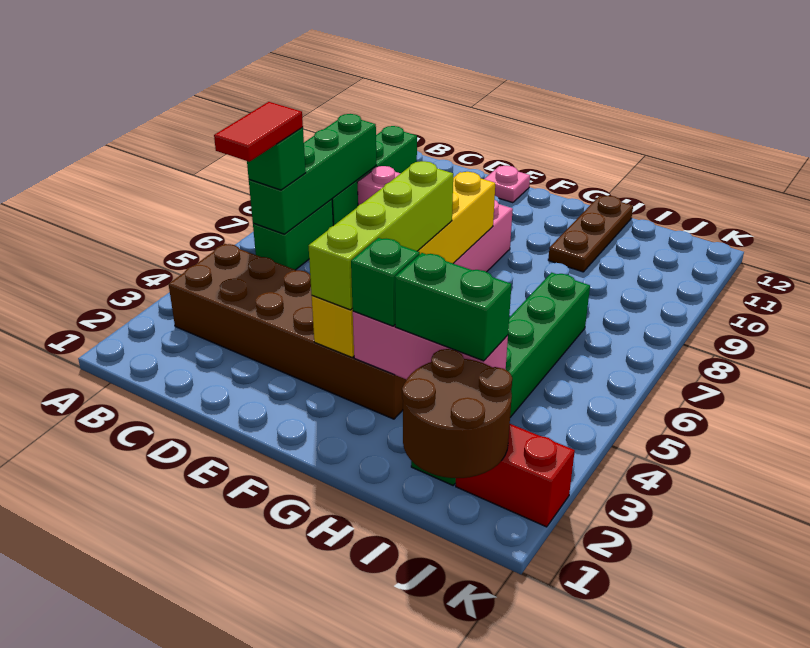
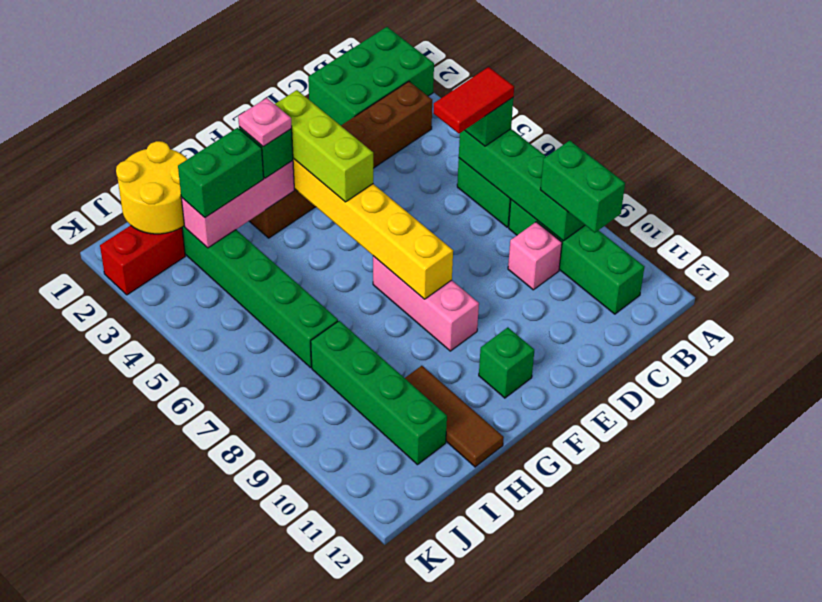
none -> green brick A1:C2 level 1
brown brick B3:G4 level 1 -> brown brick B3:G3 level 1
red tile B5:B6 level 4 -> red tile B6:C6 level 4
none -> green brick B9:B10 level 3
pink plate E12 level 1 -> pink plate G3 level 4
lime brick F3:F6 level 3 -> lime brick F3:F5 level 3
none -> green brick F11 level 1
brown plate H10:H12 level 1 -> brown tile H10:H12 level 1
brown round brick I1:J2 level 2 -> yellow round brick I1:J2 level 2
none -> green brick I8:I11 level 1

